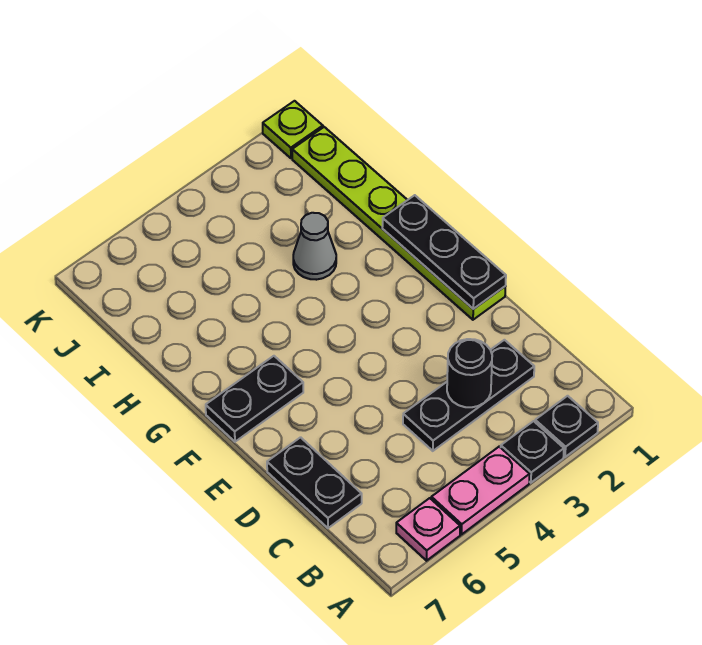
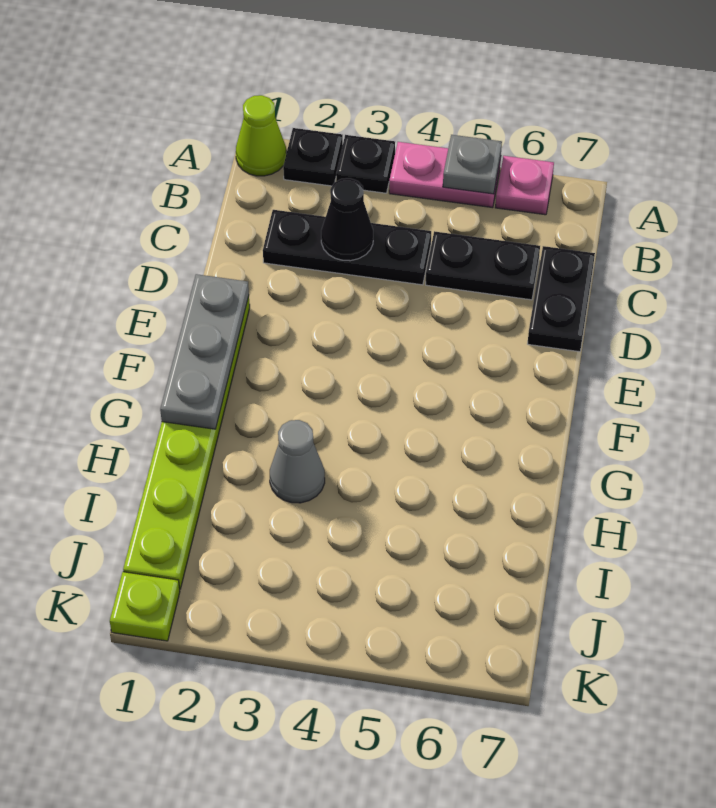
none -> lime cone A1 level 1
none -> grey plate A5 level 2
black round brick C3 level 2 -> black cone C3 level 2
black plate E1:G1 level 2 -> grey plate E1:G1 level 2
black plate F6:F7 level 1 -> black plate C5:C6 level 1

